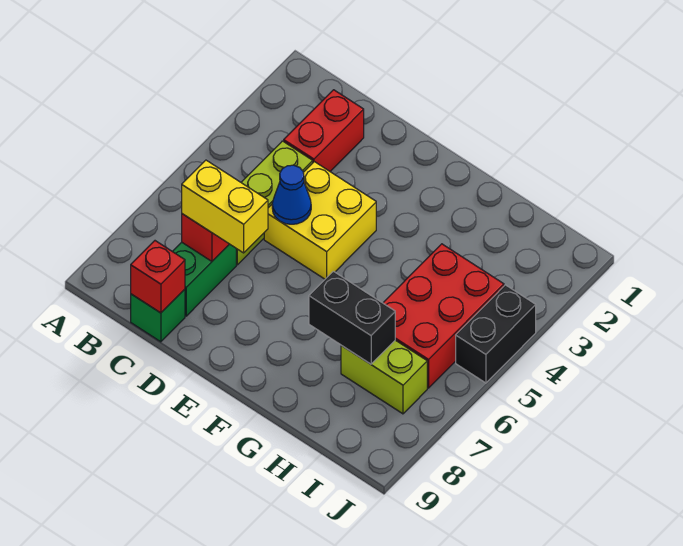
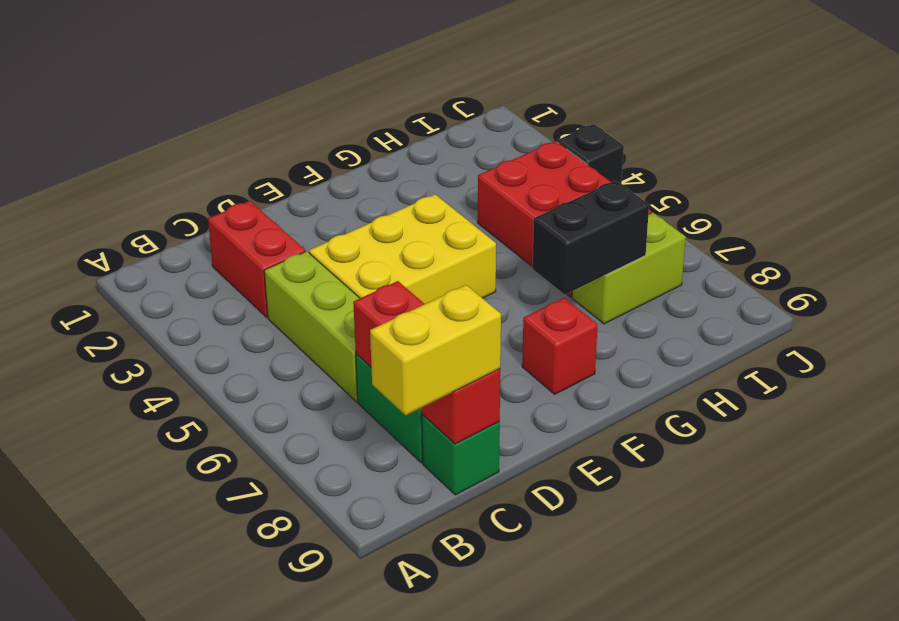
yellow brick C7:D7 level 3 -> yellow brick B9:C9 level 3
yellow brick D4:E5 level 1 -> yellow brick D4:F5 level 1
blue cone D5 level 2 -> none
none -> red brick F8 level 1
black brick J4:J5 level 1 -> black brick J4 level 1

